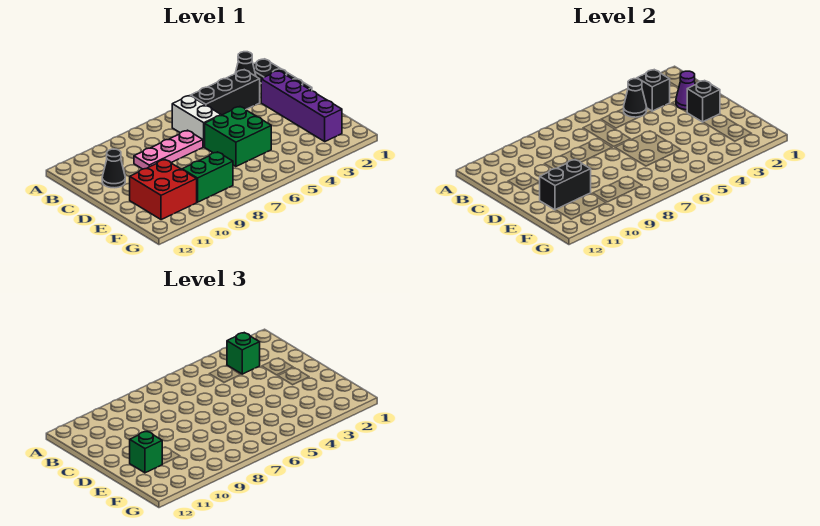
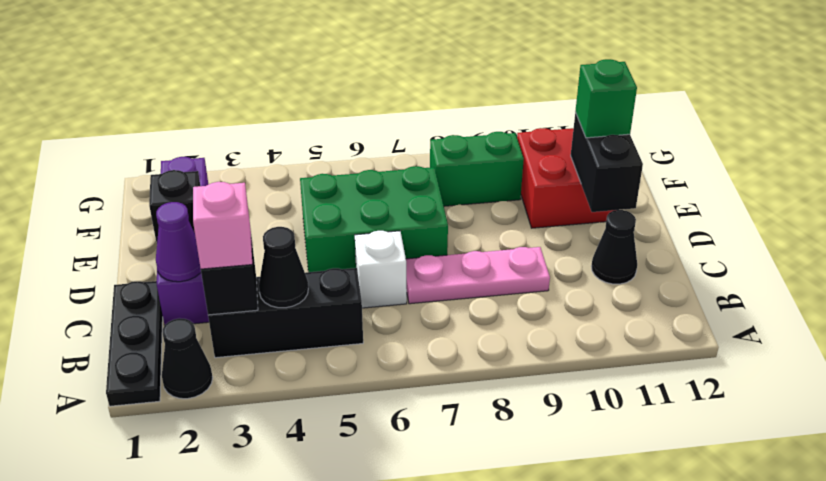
green brick B3 level 3 -> pink brick B3 level 3
white brick B6:C6 level 1 -> white brick C6 level 1
green brick D5:E6 level 1 -> green brick D5:E7 level 1
black brick E10:E11 level 2 -> black brick D11:E11 level 2

